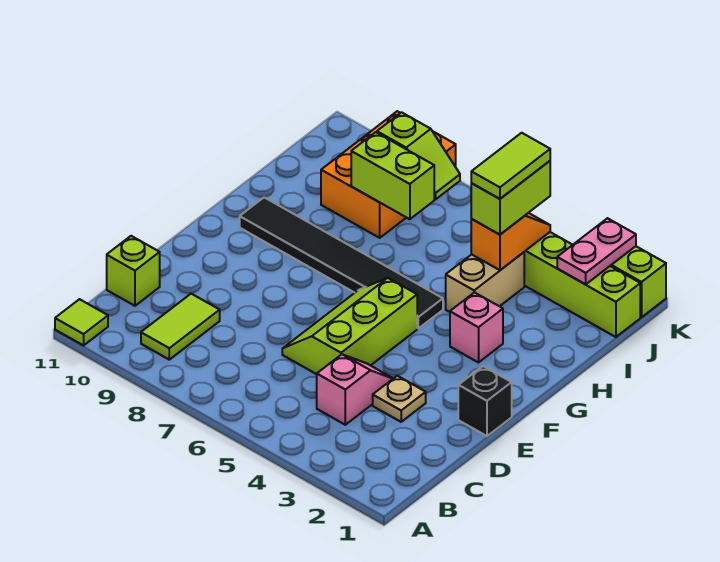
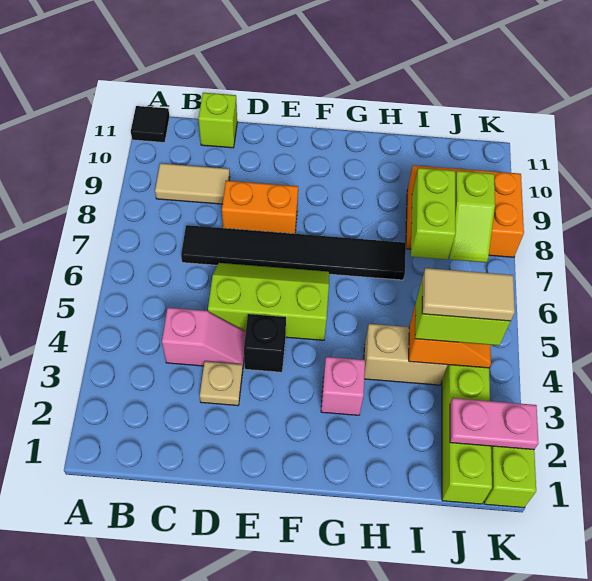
lime tile A11 level 1 -> black tile A11 level 1
lime tile B9:C9 level 1 -> tan tile B9:C9 level 1
none -> orange brick D8:E8 level 1
black brick E1 level 1 -> black brick E4 level 1
black tile G5:G10 level 1 -> black tile C7:H7 level 1
lime tile I4:J4 level 4 -> tan tile I4:J4 level 4

